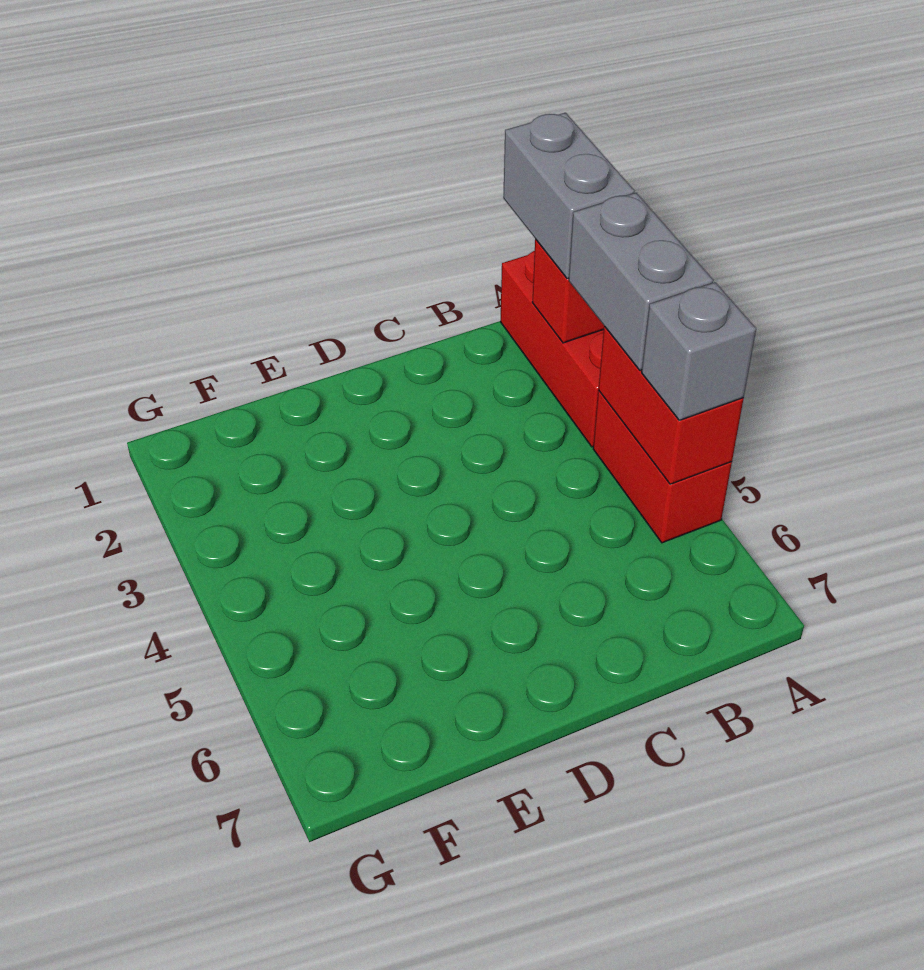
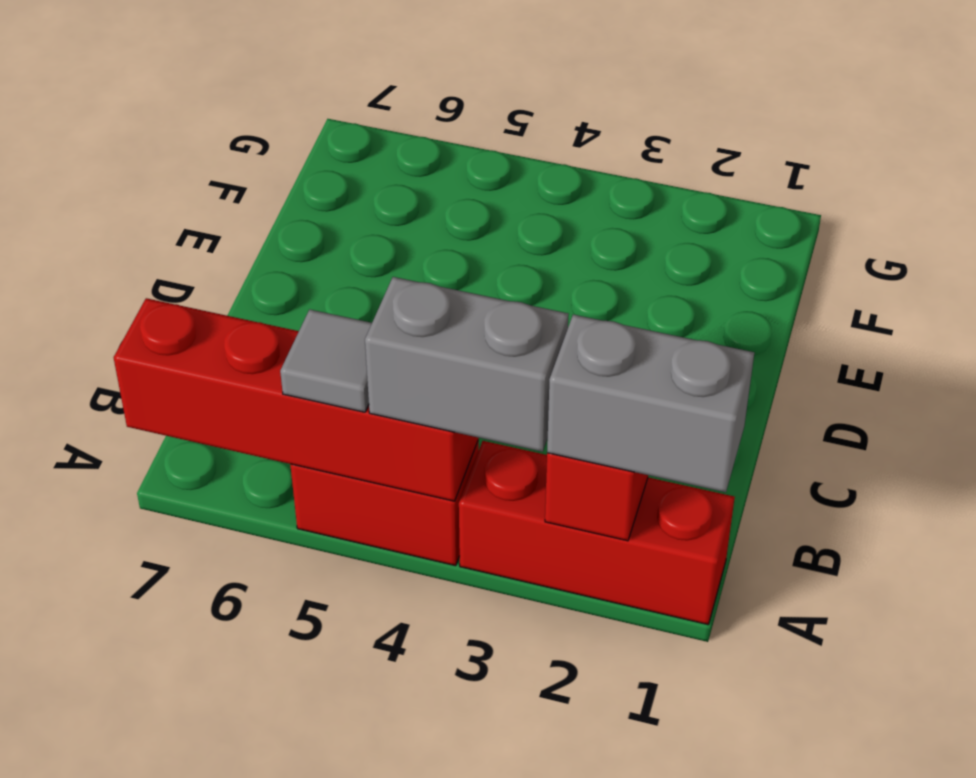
red brick A4:A5 level 2 -> red brick A4:A7 level 2
grey brick A5 level 3 -> grey tile A5 level 3

